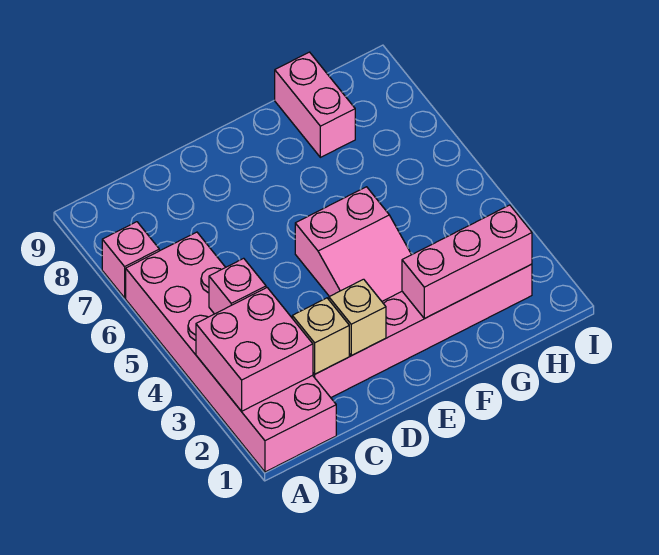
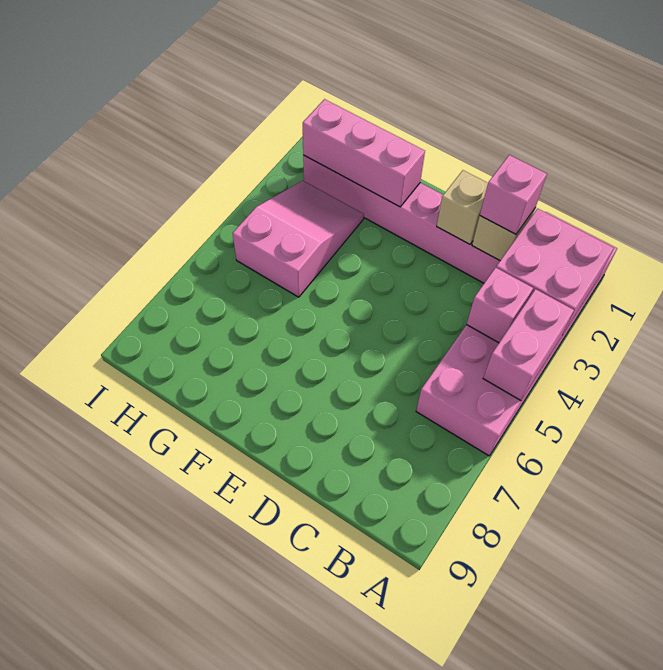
pink brick A7 level 1 -> pink brick C2 level 3
pink slope E3:F5 level 1 top 5 -> pink slope G3:H5 level 1 top 5
pink brick G8:G9 level 1 -> pink brick A4:A5 level 2

